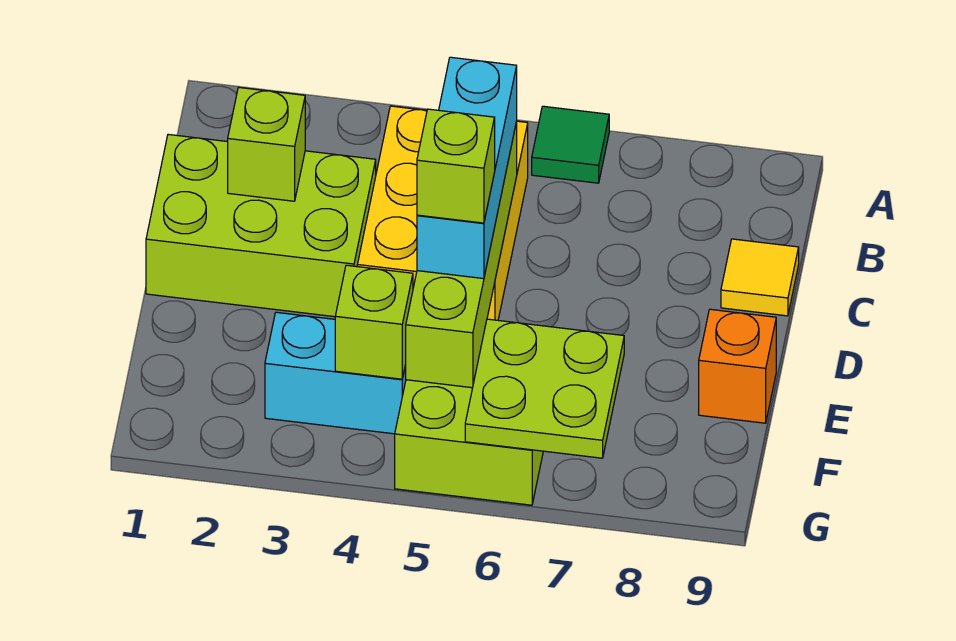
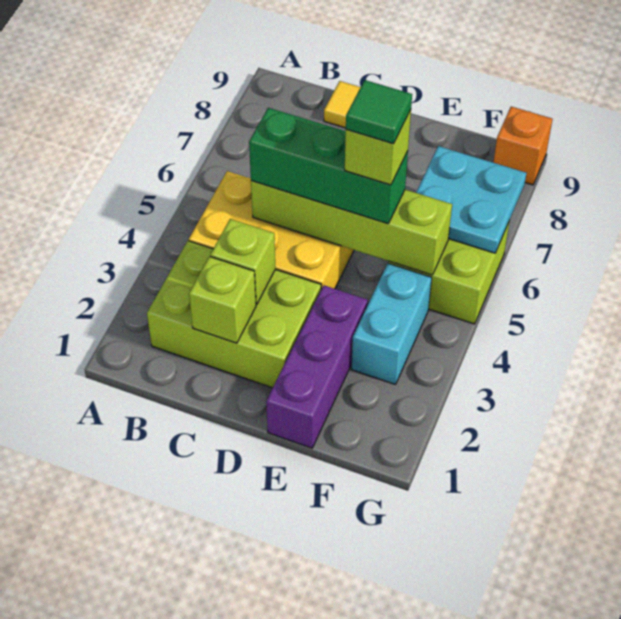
green tile A6 level 1 -> green tile E5 level 5
lime brick C1:D3 level 1 -> lime brick B2:D3 level 1
cyan brick C5:E5 level 3 -> green brick C5:E5 level 3
none -> purple brick E1:E3 level 1
orange brick E9 level 1 -> orange brick G9 level 1
lime brick F4 level 2 -> lime brick C3 level 2
lime plate F6:G7 level 2 -> cyan plate F6:G7 level 2

